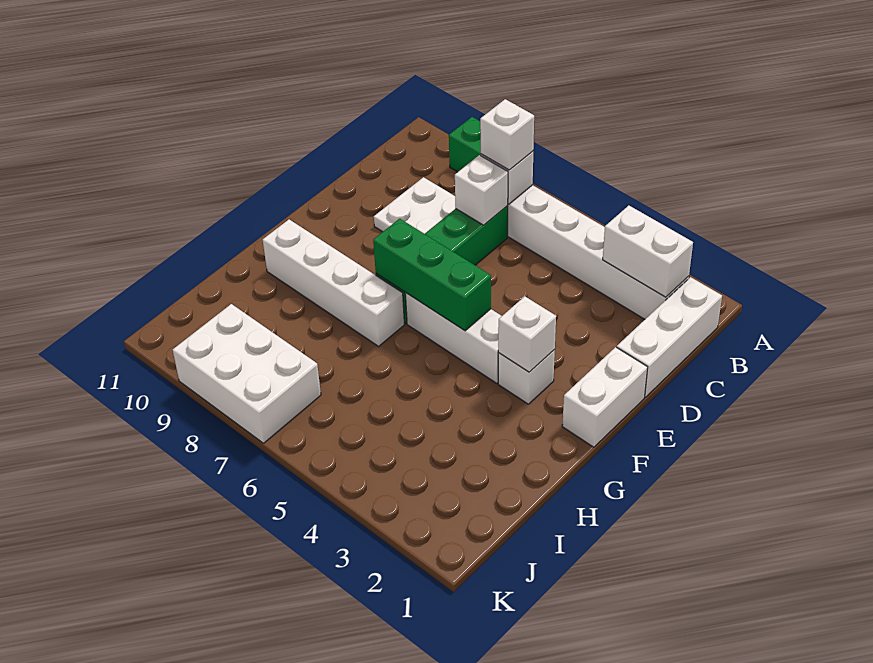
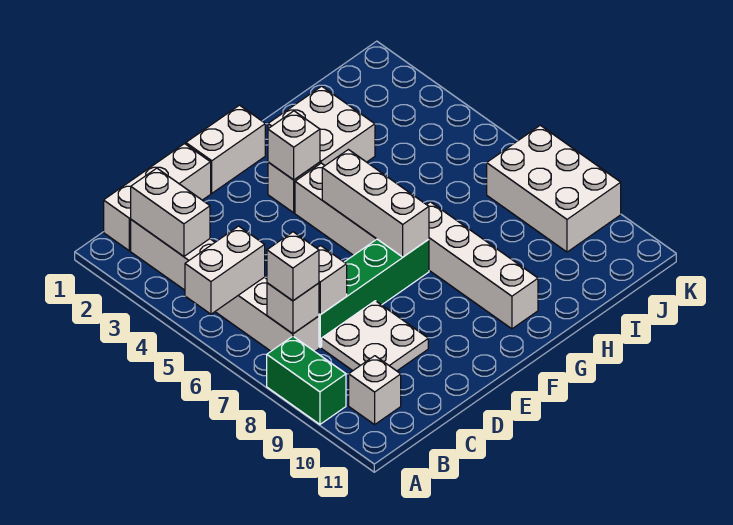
none -> white brick A5:B5 level 2
none -> white brick B10 level 1
green brick F5:F7 level 2 -> white brick F5:F7 level 2
none -> white brick G2:H3 level 1

